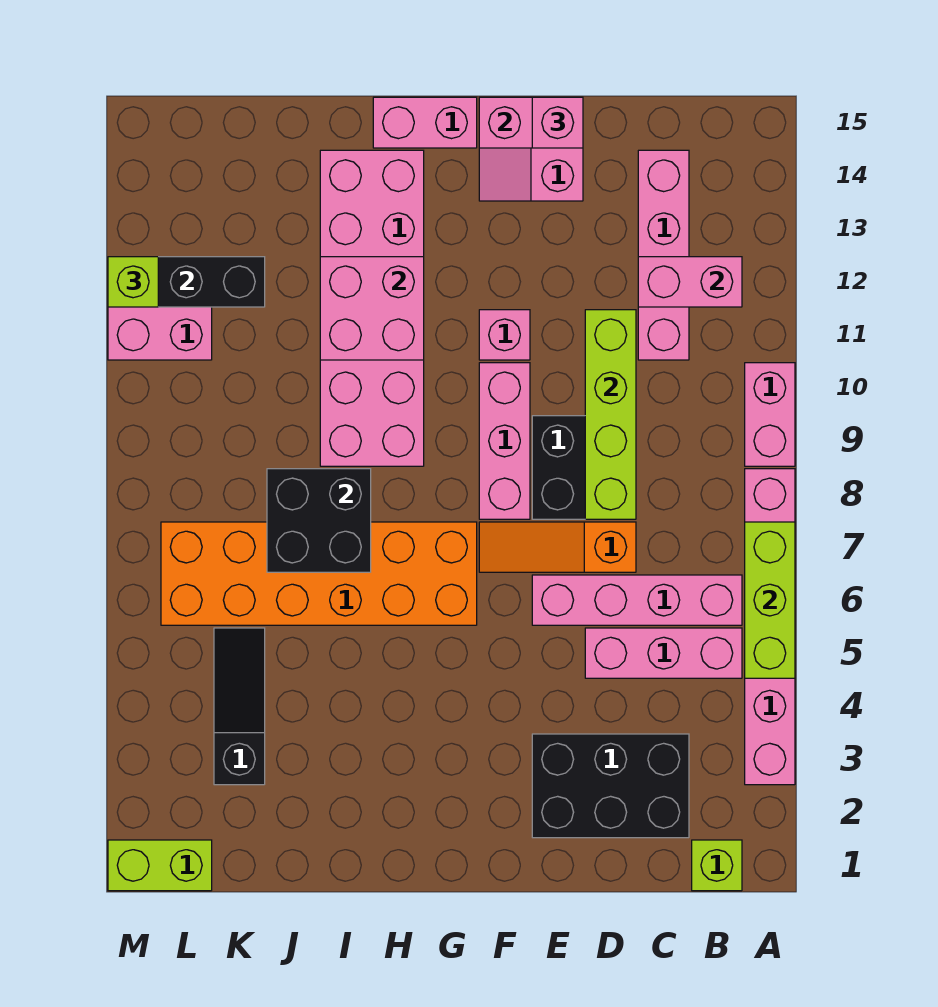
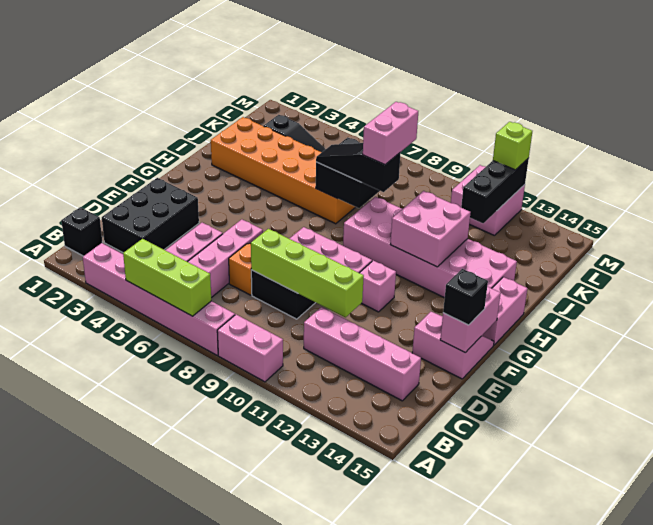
lime brick B1 level 1 -> black brick B1 level 1
pink brick B12:C12 level 2 -> pink brick I9:J9 level 4
pink brick E15 level 3 -> black brick E15 level 3
orange brick G6:L7 level 1 -> orange brick I2:J7 level 1
none -> black slope I7:I9 level 3 top 9
lime brick L1:M1 level 1 -> none

